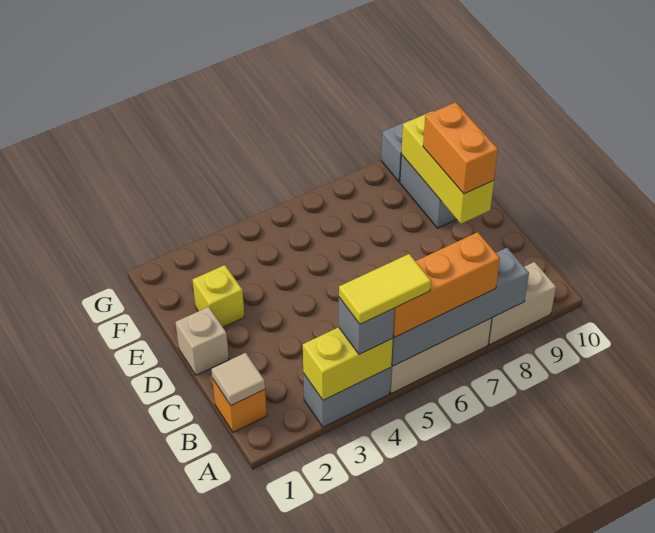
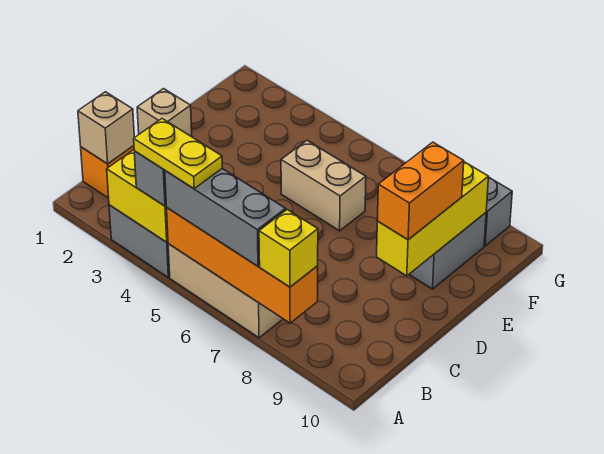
yellow tile A4:A5 level 4 -> yellow plate A4:A5 level 4
grey brick A5:A8 level 2 -> orange brick A5:A8 level 2
orange brick A5:A7 level 3 -> grey brick A5:A7 level 3
tan brick A8:A9 level 1 -> tan brick E5:E6 level 1
tan tile B1 level 2 -> tan brick B1 level 2
yellow brick E2 level 1 -> yellow brick A8 level 3

